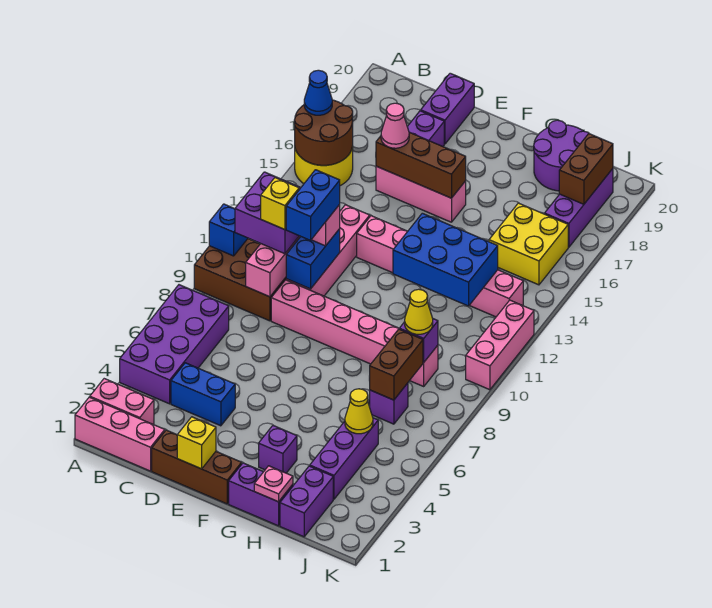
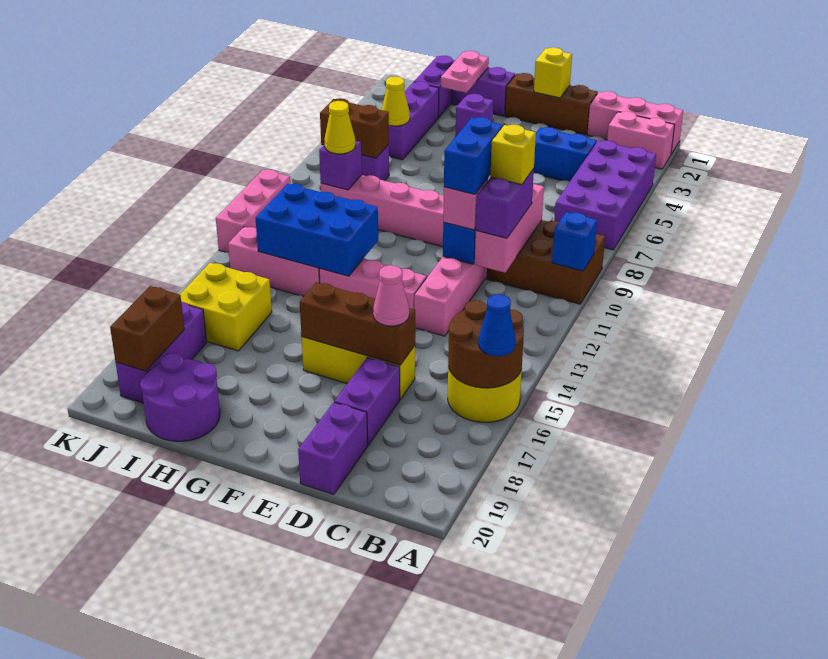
purple brick B10:C11 level 3 -> purple brick C10:C11 level 3
pink brick D16:F16 level 1 -> yellow brick D16:F16 level 1
pink plate H1 level 2 -> pink plate H1:H2 level 2
brown brick I7:I8 level 2 -> brown brick I7:J7 level 2

